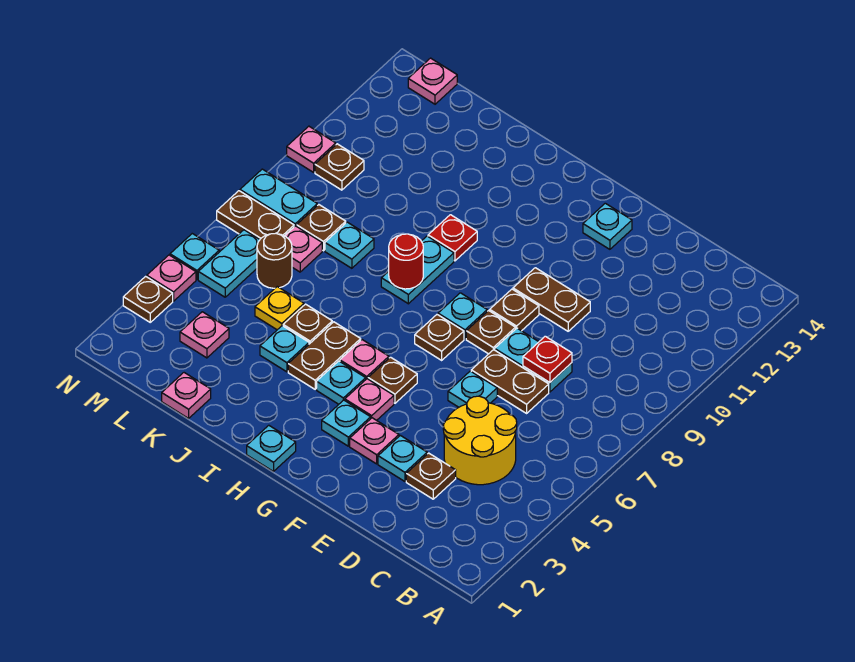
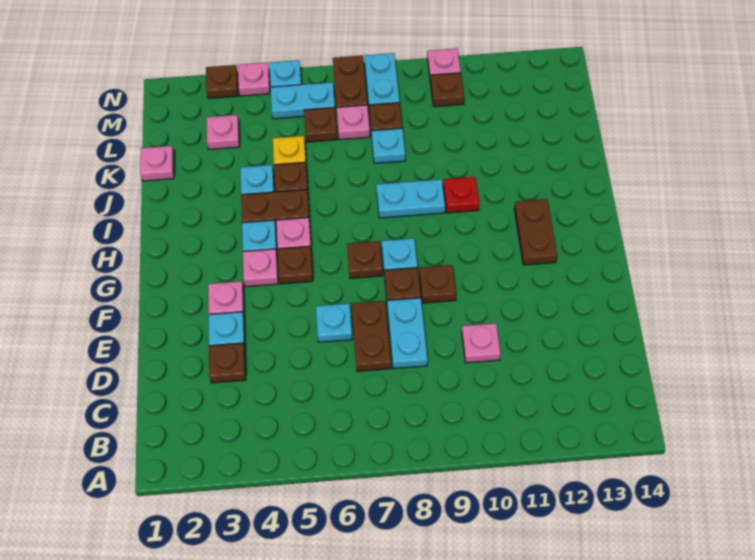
yellow round brick C4:D5 level 1 -> none
red plate D8 level 2 -> none
brown plate E10:F10 level 1 -> brown plate G12:H12 level 1
cyan plate F13 level 1 -> none
cyan plate G3 level 1 -> none
cyan plate H1 level 1 -> none
red round brick I8 level 2 -> none
brown round brick L6 level 1 -> brown plate L6 level 1
pink plate M14 level 1 -> pink plate D10 level 1

